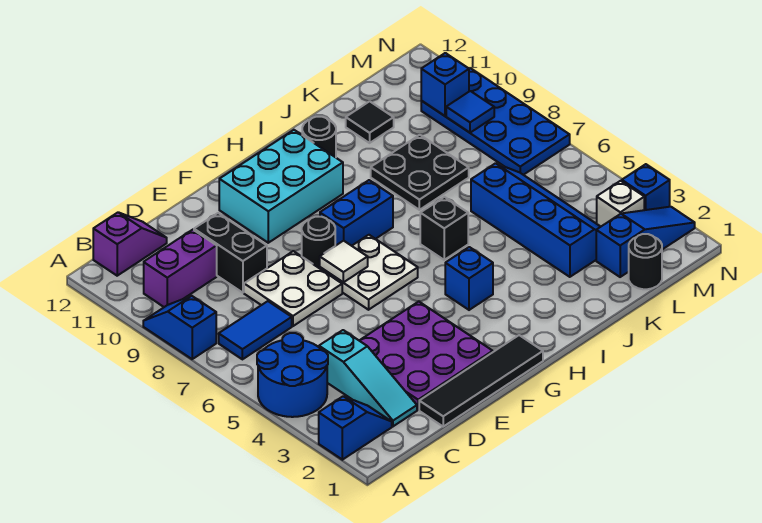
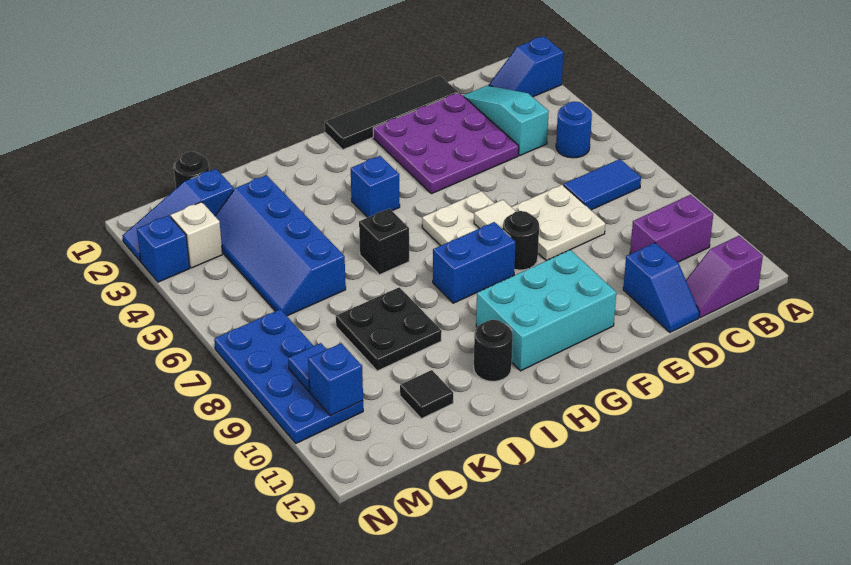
blue round brick A4:B5 level 1 -> blue round brick B5 level 1
blue slope A8:A9 level 1 top 8 -> blue slope D11:D12 level 1 top 11
black brick D9:D10 level 1 -> none

